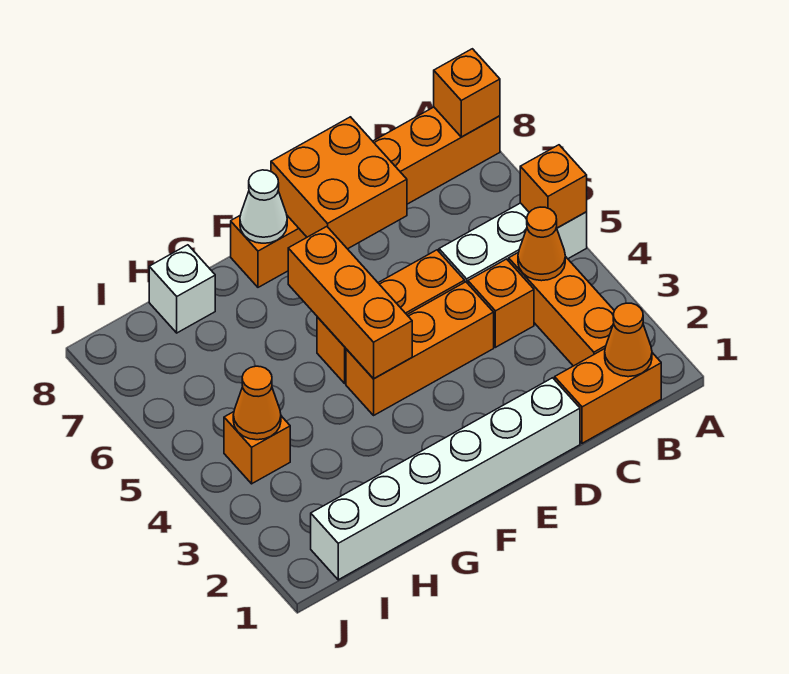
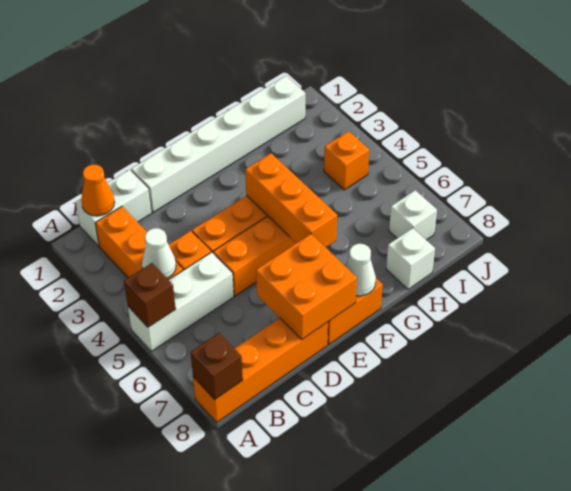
orange brick A5 level 2 -> brown brick A5 level 2
orange brick A8 level 2 -> brown brick A8 level 2
orange brick B1:C1 level 1 -> white brick B1:C1 level 1
orange cone B4 level 2 -> white cone B4 level 2
orange cone I4 level 2 -> none
none -> white brick I7 level 1

